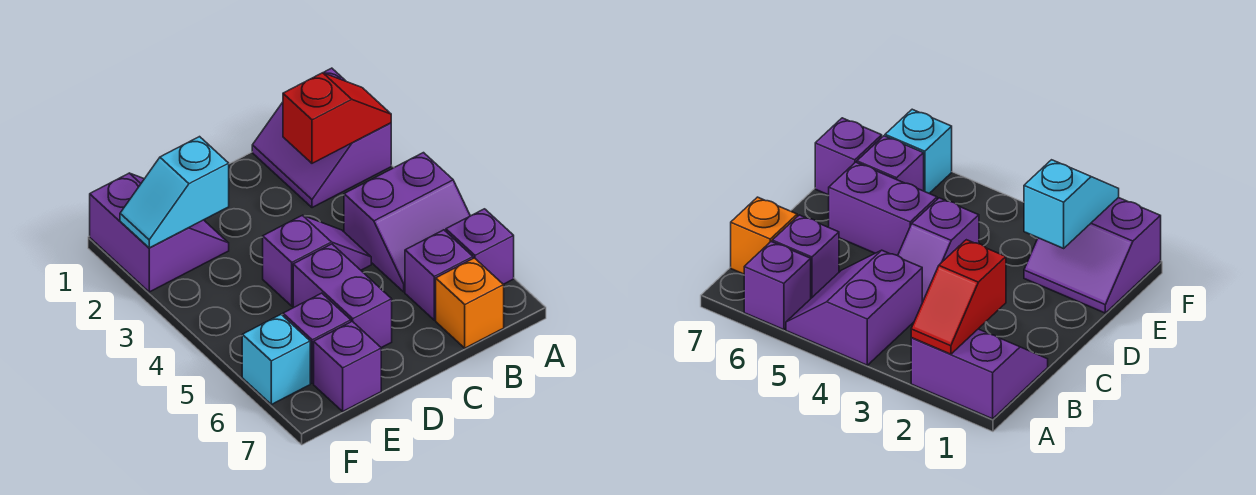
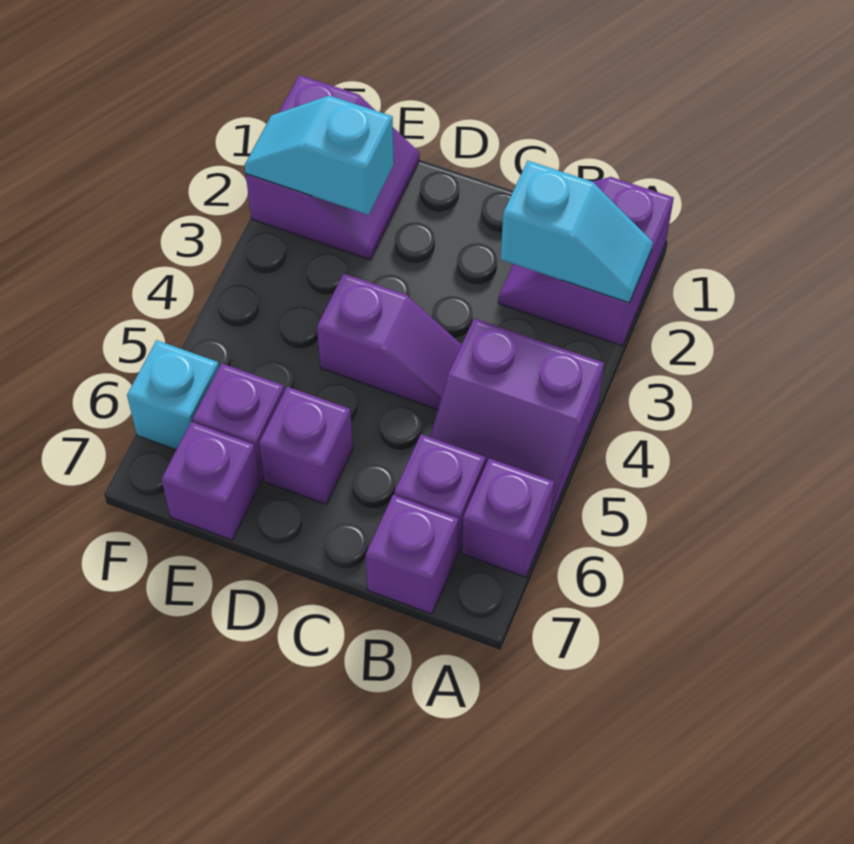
red slope A2:B2 level 2 top B -> cyan slope A2:B2 level 2 top B
orange brick B7 level 1 -> purple brick B7 level 1
purple brick D5:D6 level 1 -> purple brick D6 level 1

